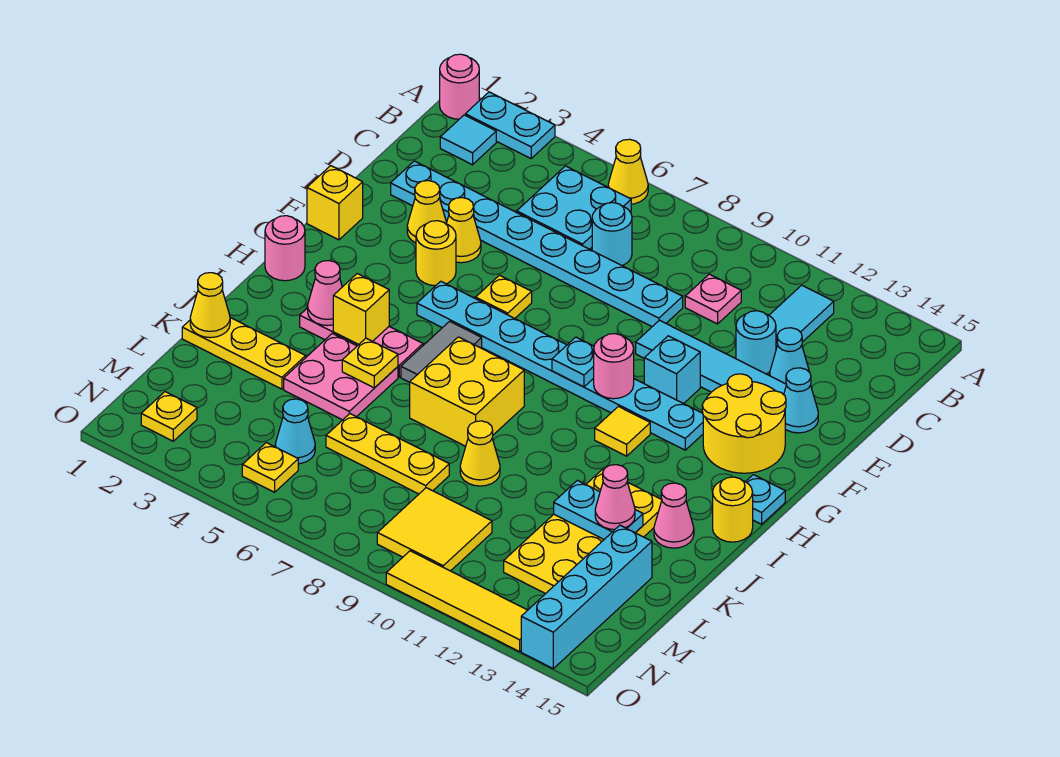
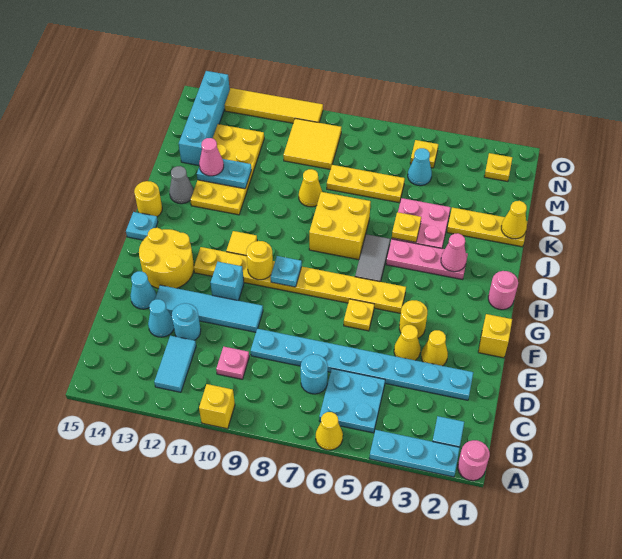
cyan plate A2:A3 level 1 -> cyan plate A2:A4 level 1
cyan plate G5:G12 level 1 -> yellow plate G5:G12 level 1
pink round brick G10 level 2 -> yellow round brick G10 level 2
yellow brick I4 level 2 -> yellow brick A10 level 1
pink cone J14 level 1 -> grey cone J14 level 1

